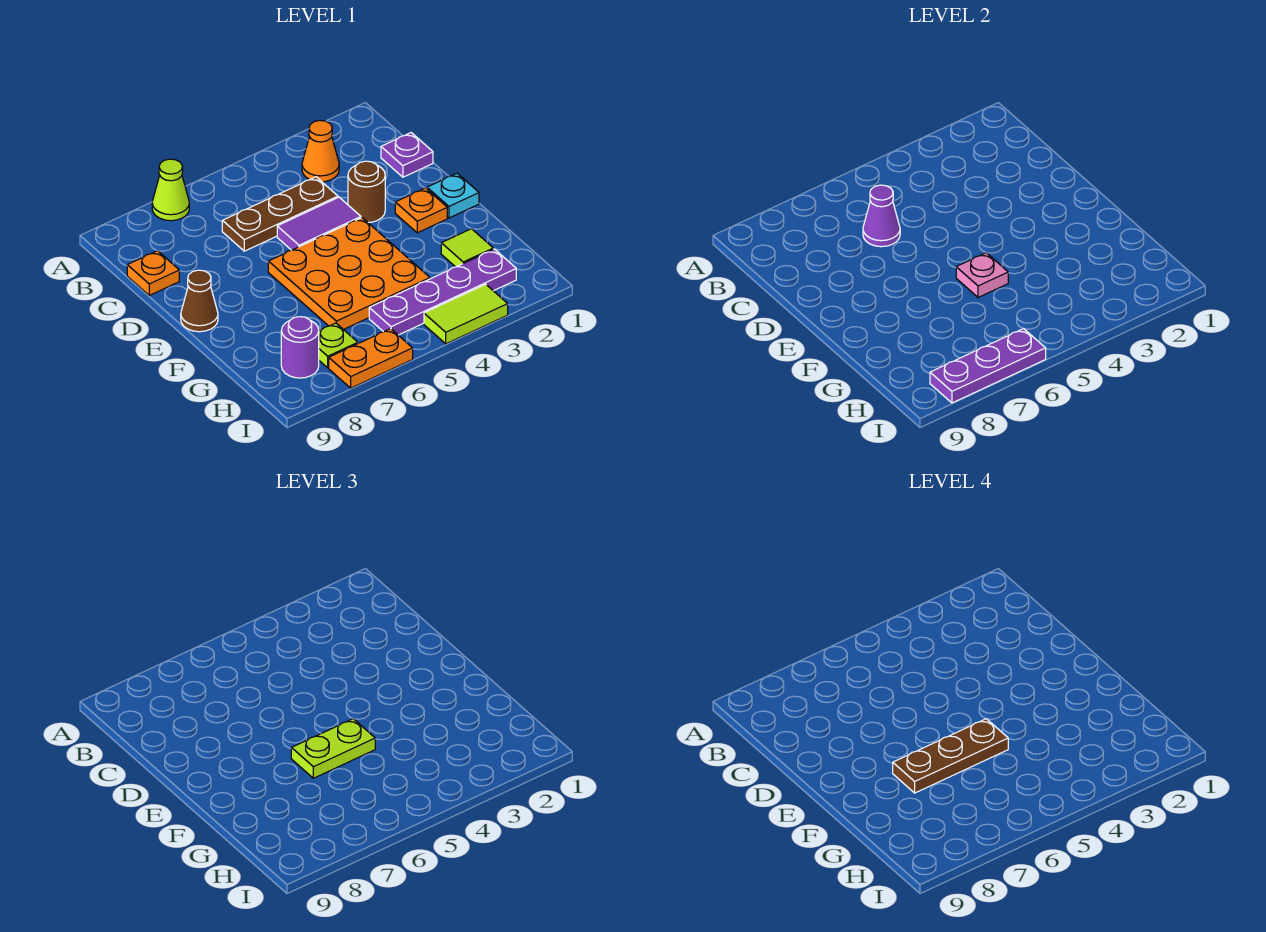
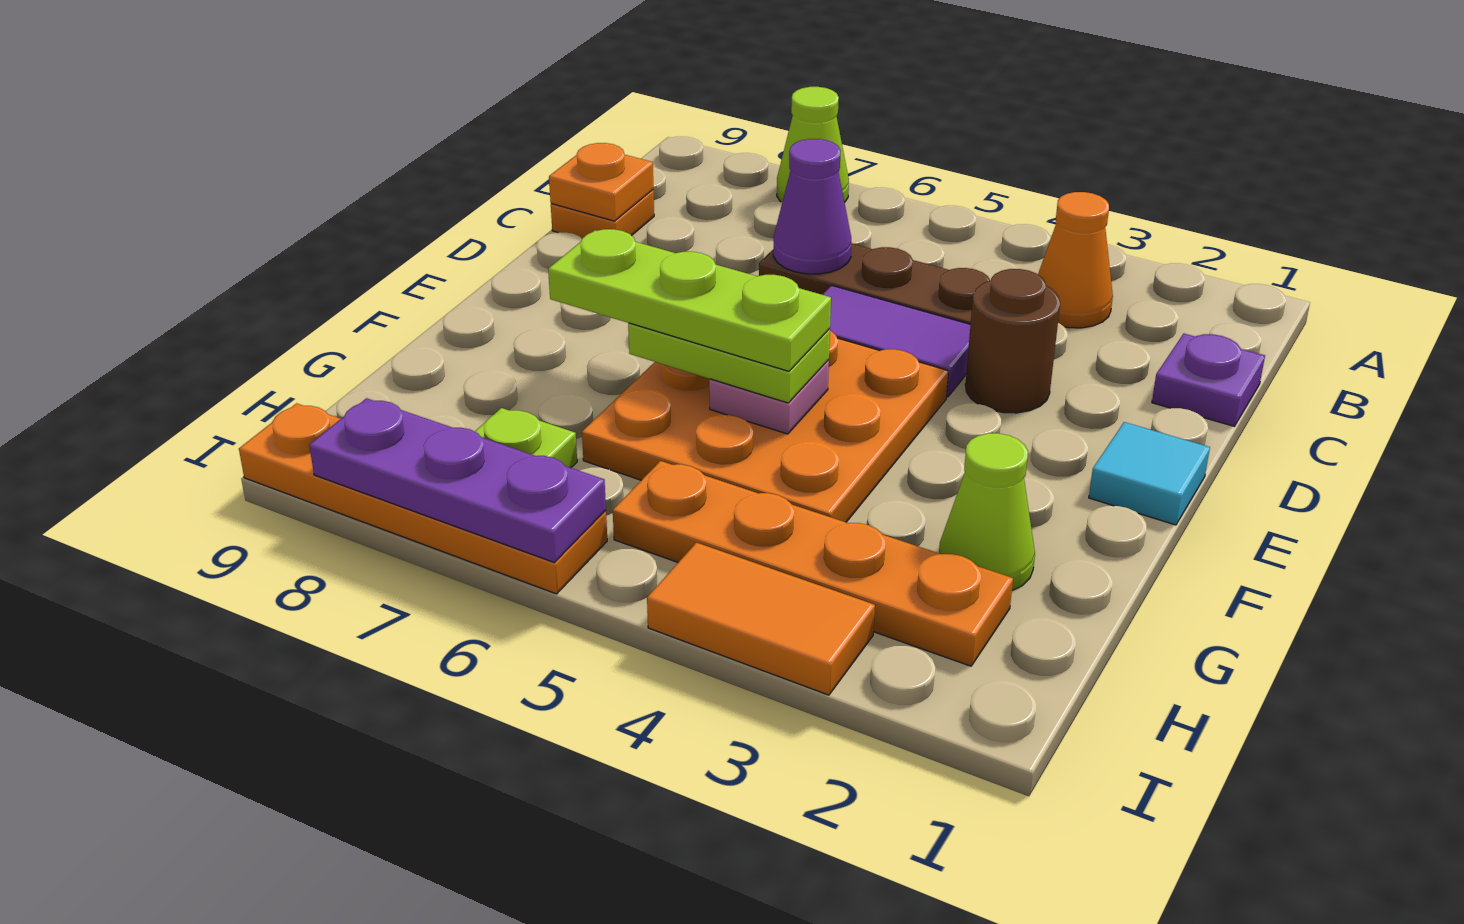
cyan plate E1 level 1 -> cyan tile E1 level 1
orange plate E2 level 1 -> orange plate C9 level 2
brown cone E9 level 1 -> none
brown plate F5:F7 level 4 -> lime plate F5:F7 level 4
lime tile G2 level 1 -> lime cone G2 level 1
purple plate H2:H5 level 1 -> orange plate H2:H5 level 1
purple round brick H8 level 1 -> none
lime tile I3:I4 level 1 -> orange tile I3:I4 level 1
orange plate I6:I7 level 1 -> orange plate I6:I9 level 1

